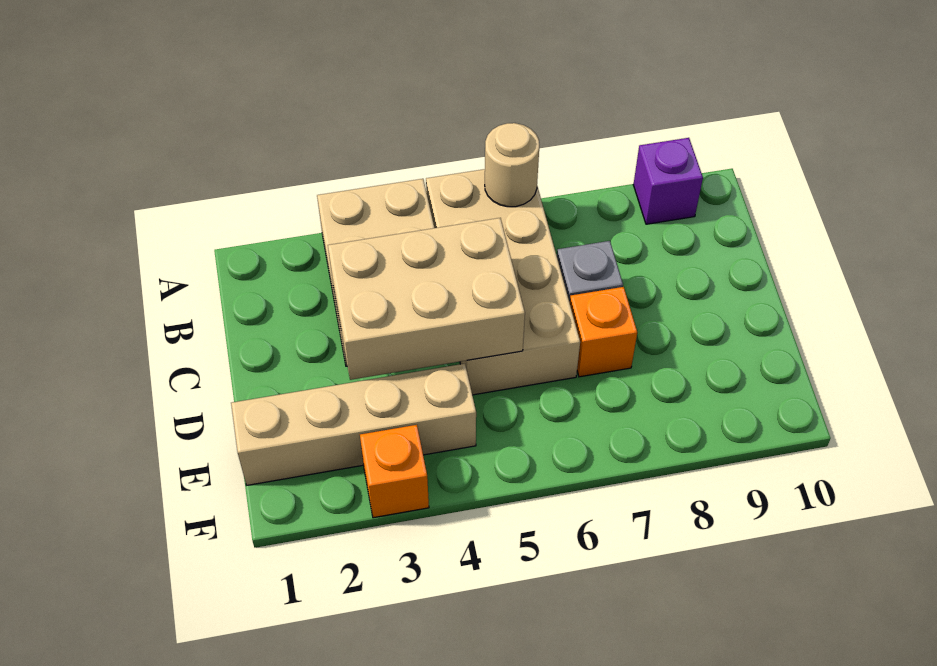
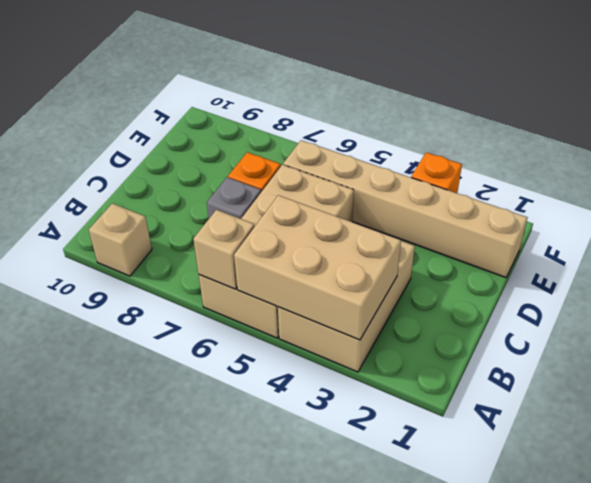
tan round brick A6 level 2 -> tan brick A6 level 2
purple brick A9 level 1 -> tan brick A9 level 1
tan brick C3:D5 level 2 -> tan brick A3:B5 level 2
tan brick E1:E4 level 1 -> tan brick E1:E6 level 1

